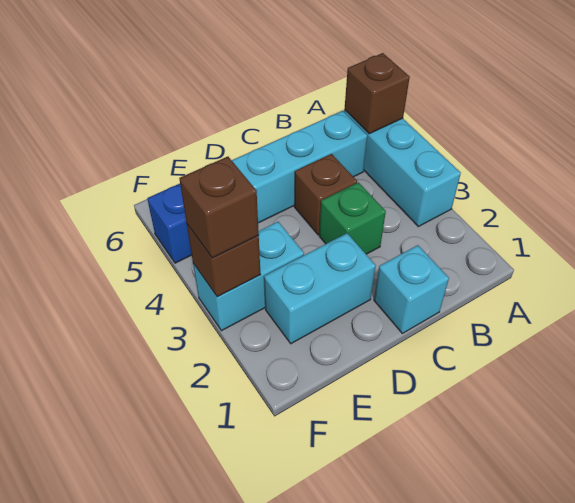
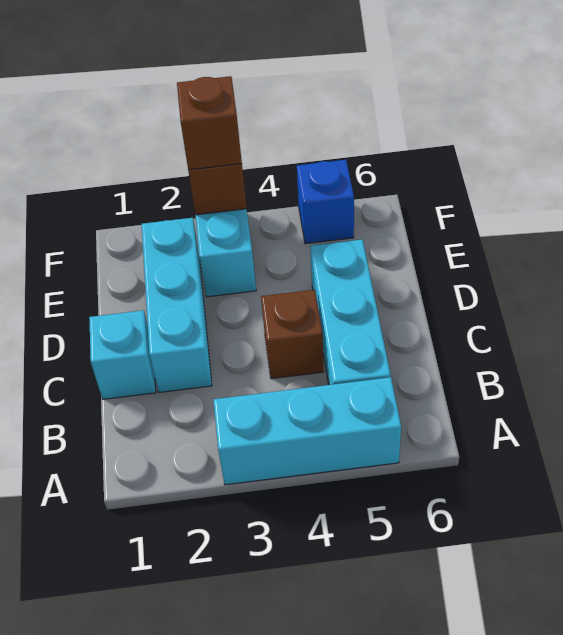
brown brick A5 level 2 -> none
green brick C3 level 1 -> none
cyan brick D2:E2 level 1 -> cyan brick C2:E2 level 1

